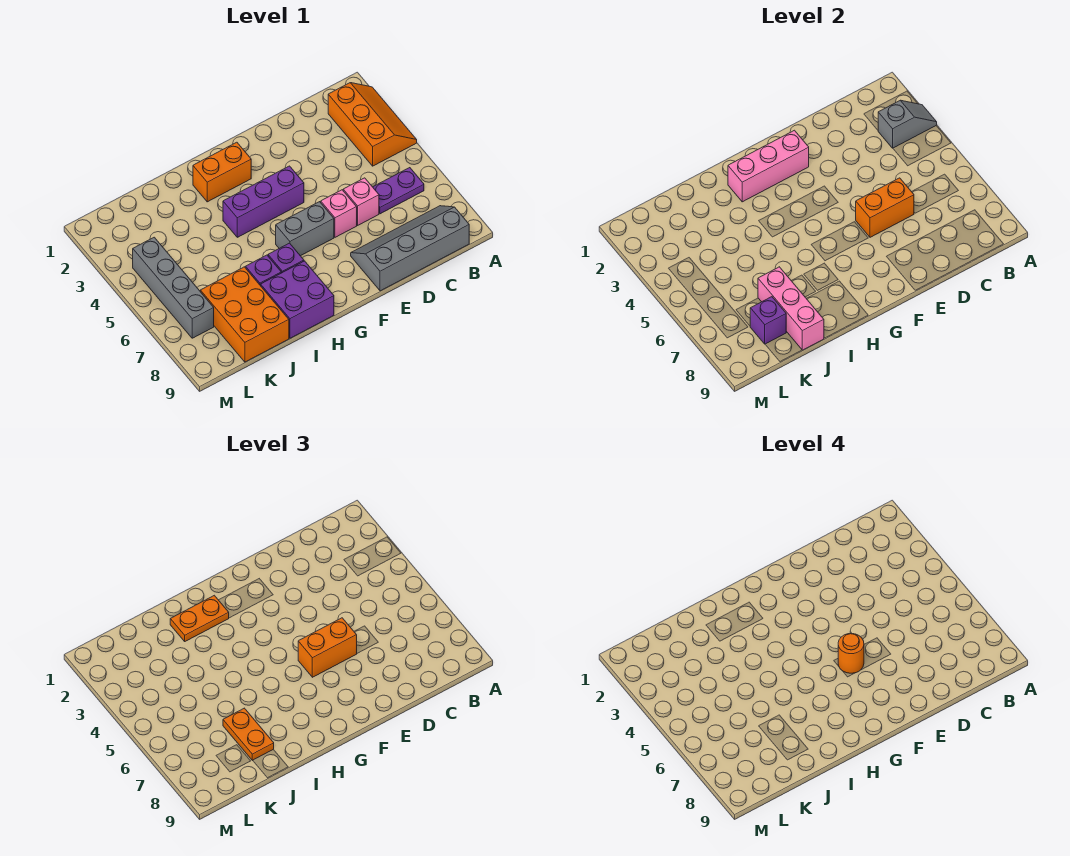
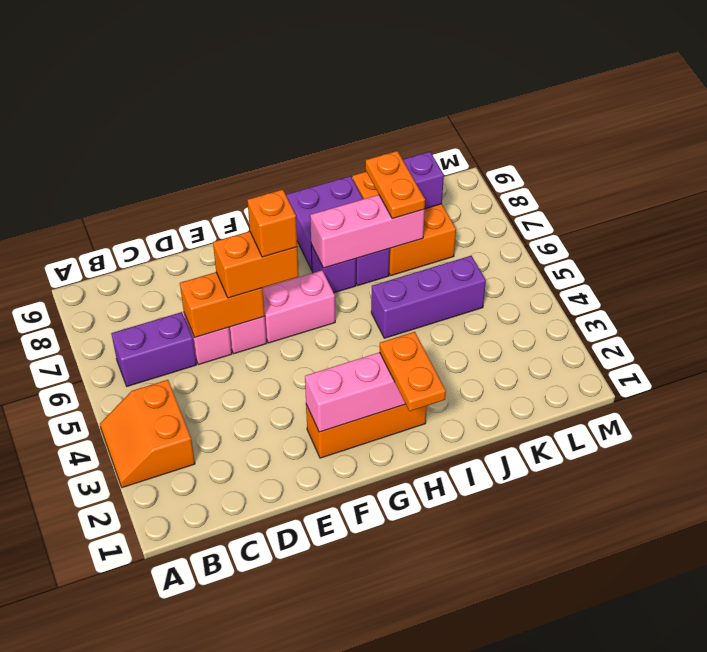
orange slope A2:B4 level 1 top B -> orange slope A3:B4 level 1 top B
grey slope A3:B3 level 2 top B -> none
purple plate B6:C6 level 1 -> purple brick B6:C6 level 1
grey slope B8:E9 level 1 top 9 -> none
purple brick F4:H4 level 1 -> purple brick I5:K5 level 1
grey brick F6:G6 level 1 -> pink brick F6:G6 level 1
orange round brick F6 level 4 -> orange brick F6 level 4
orange brick G2:H2 level 1 -> orange brick F2:H2 level 1
orange plate H2:I2 level 3 -> orange plate H1:H2 level 3
pink brick J7:J9 level 2 -> pink brick H7:J7 level 2
grey brick L4:L7 level 1 -> none

